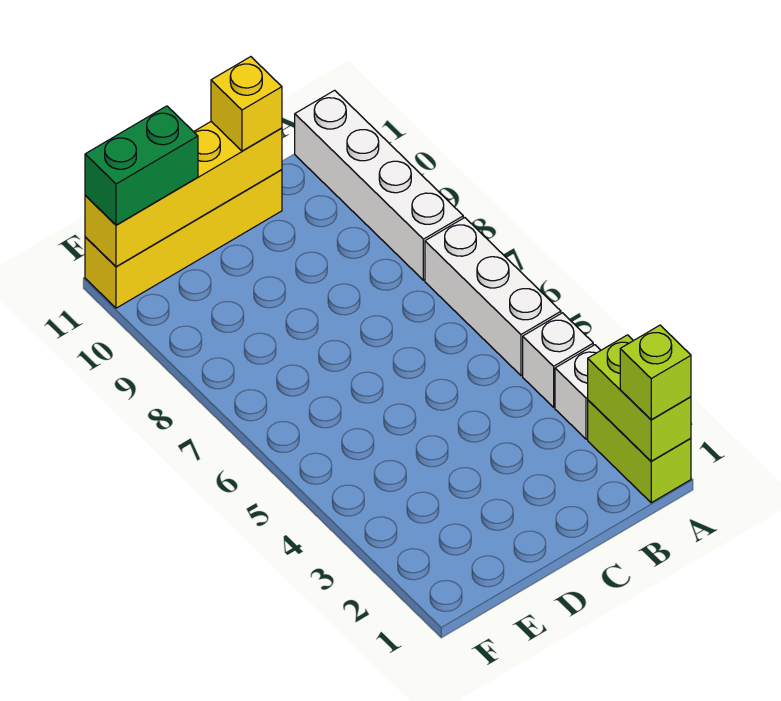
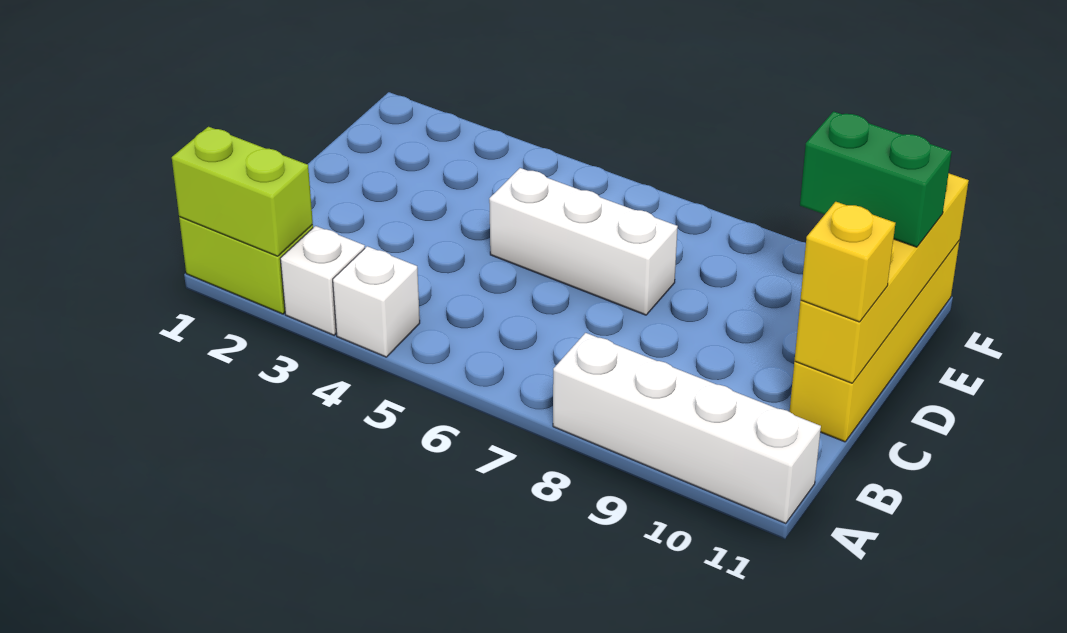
lime brick A1 level 3 -> none
white brick A5:A7 level 1 -> white brick D5:D7 level 1
green brick E11:F11 level 3 -> green brick E10:E11 level 3

